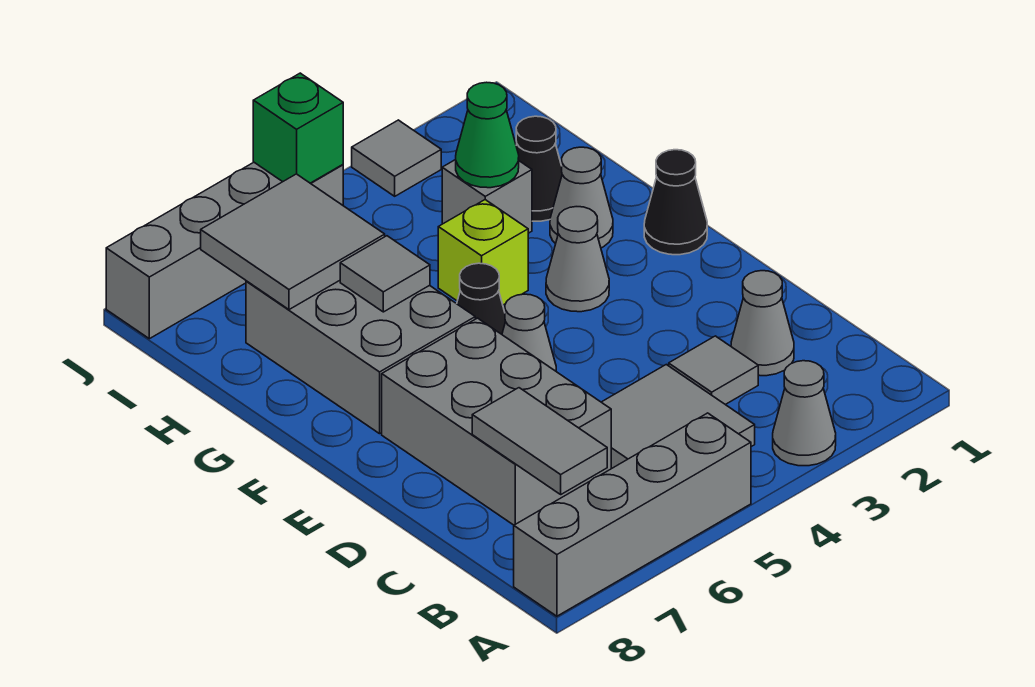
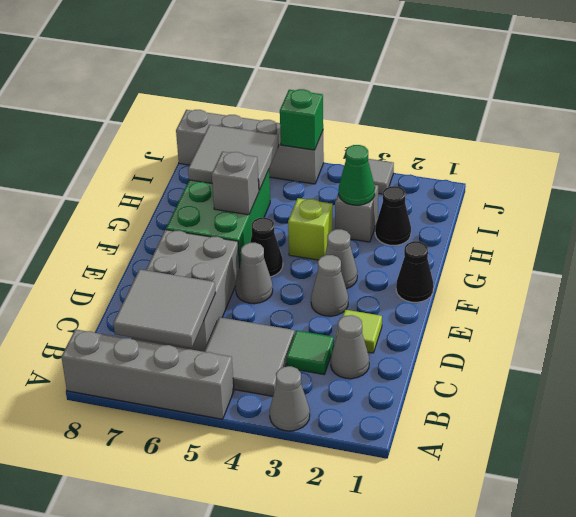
grey tile B7:C7 level 2 -> grey tile B6:C7 level 2
grey tile C3 level 1 -> green tile C3 level 1
none -> lime tile D2 level 1
grey brick F6:H7 level 1 -> green brick F6:H7 level 1
grey cone G2 level 1 -> grey cone E3 level 1
grey tile G6 level 2 -> grey brick G6 level 2

